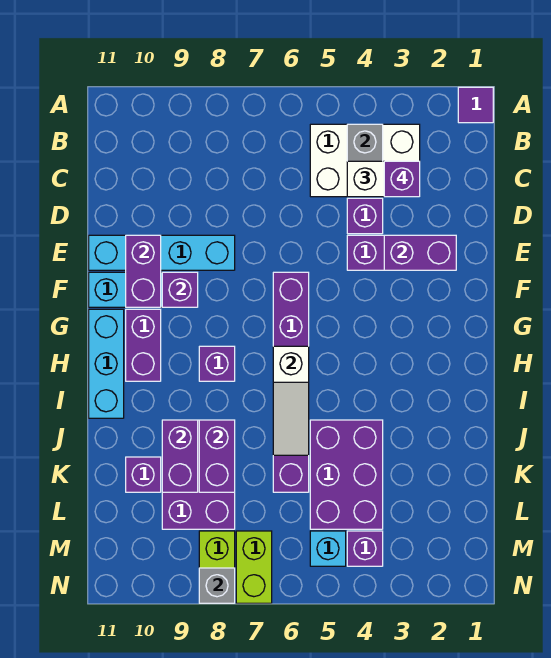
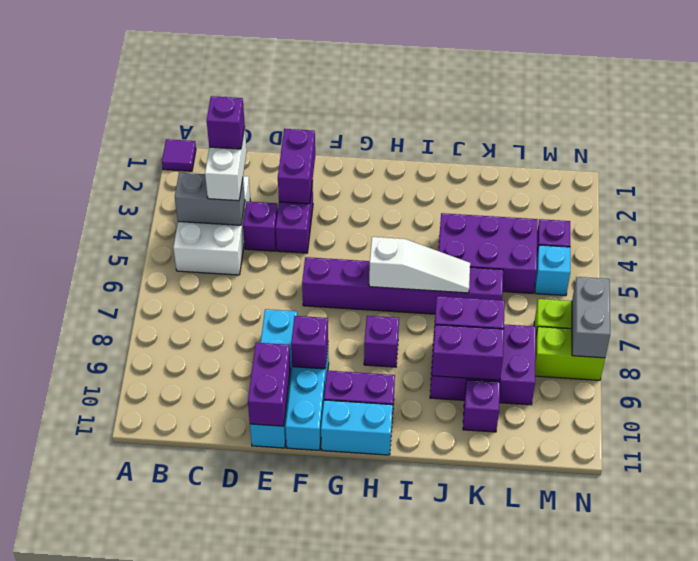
purple brick E10:F10 level 2 -> purple brick E10:E11 level 2
cyan brick G11:I11 level 1 -> cyan brick G11:H11 level 1
grey brick N8 level 2 -> grey brick N7:N8 level 2

